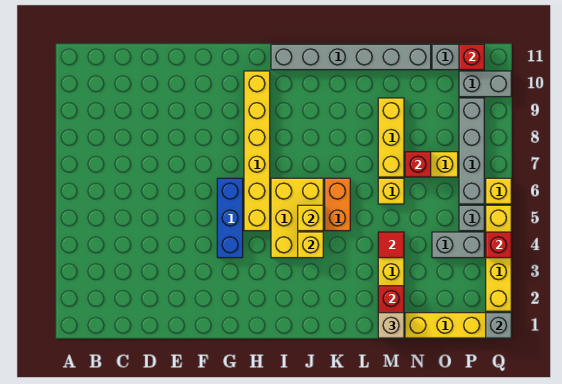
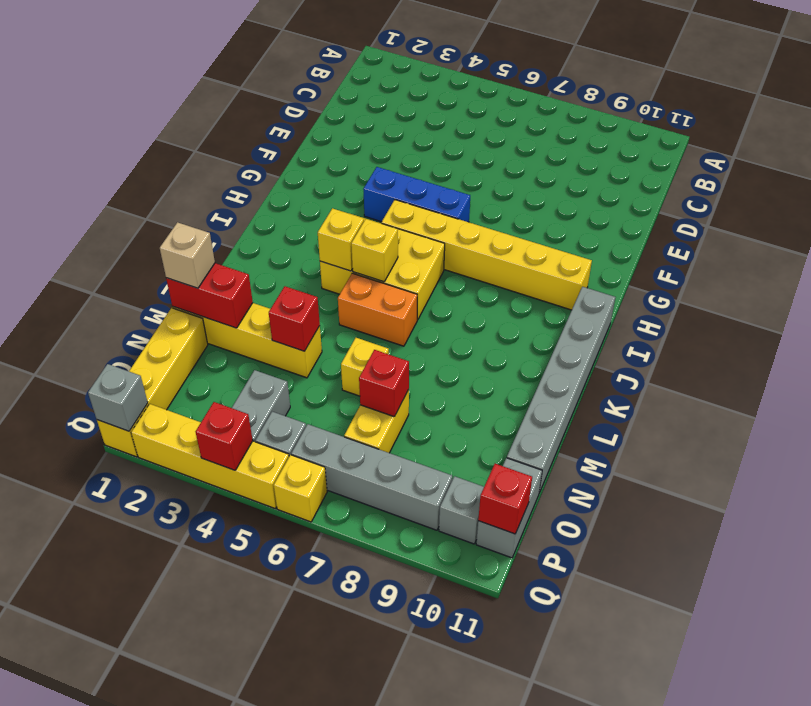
red tile M4 level 2 -> red brick M4 level 2
yellow brick M7:M9 level 1 -> none
grey brick P10:Q10 level 1 -> grey brick P10 level 1

